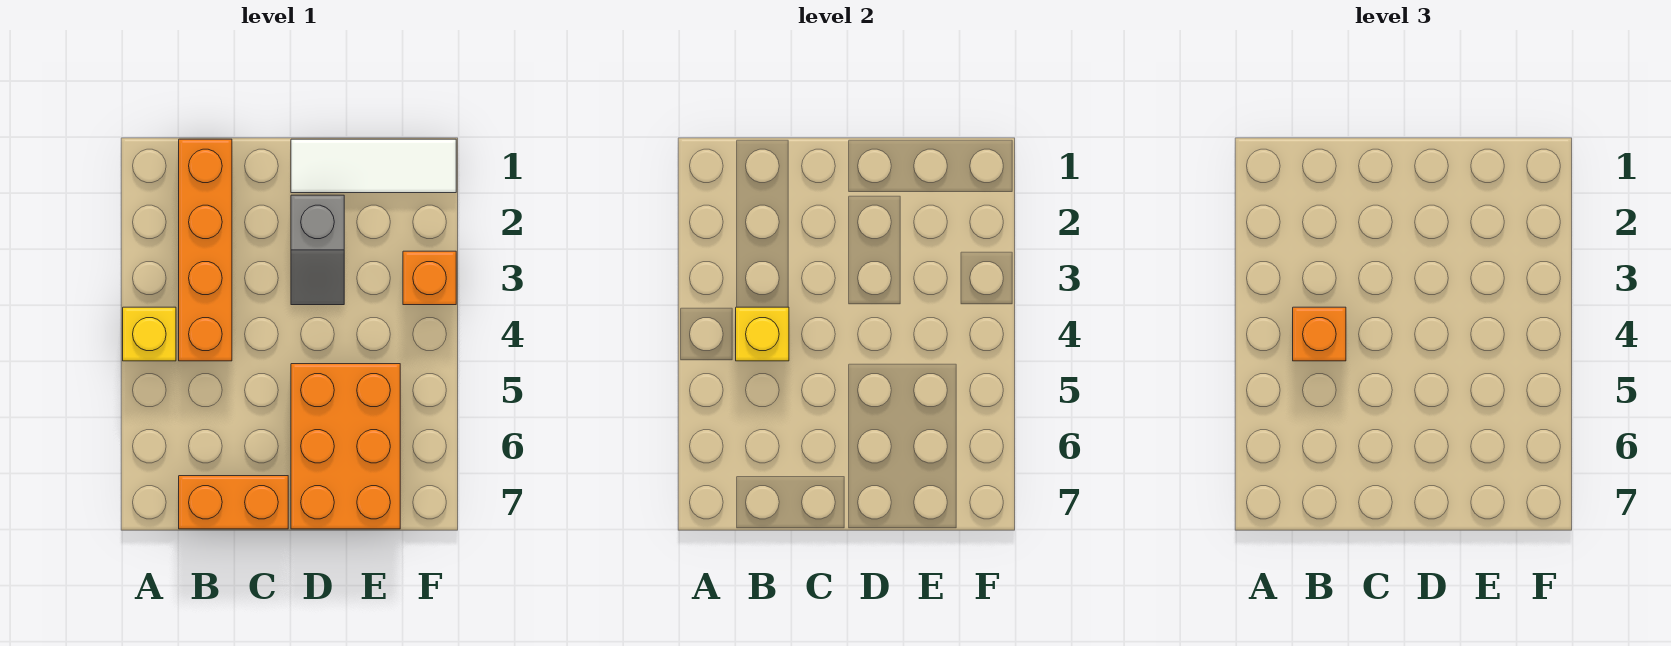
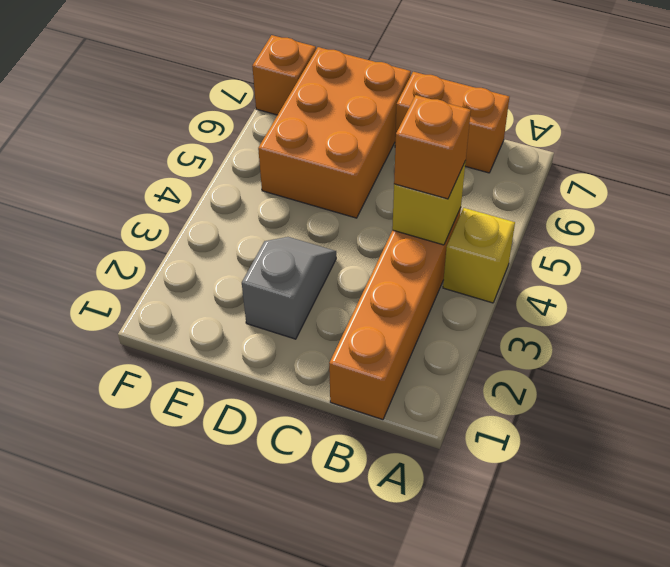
white tile D1:F1 level 1 -> none
orange brick F3 level 1 -> orange brick F7 level 1

